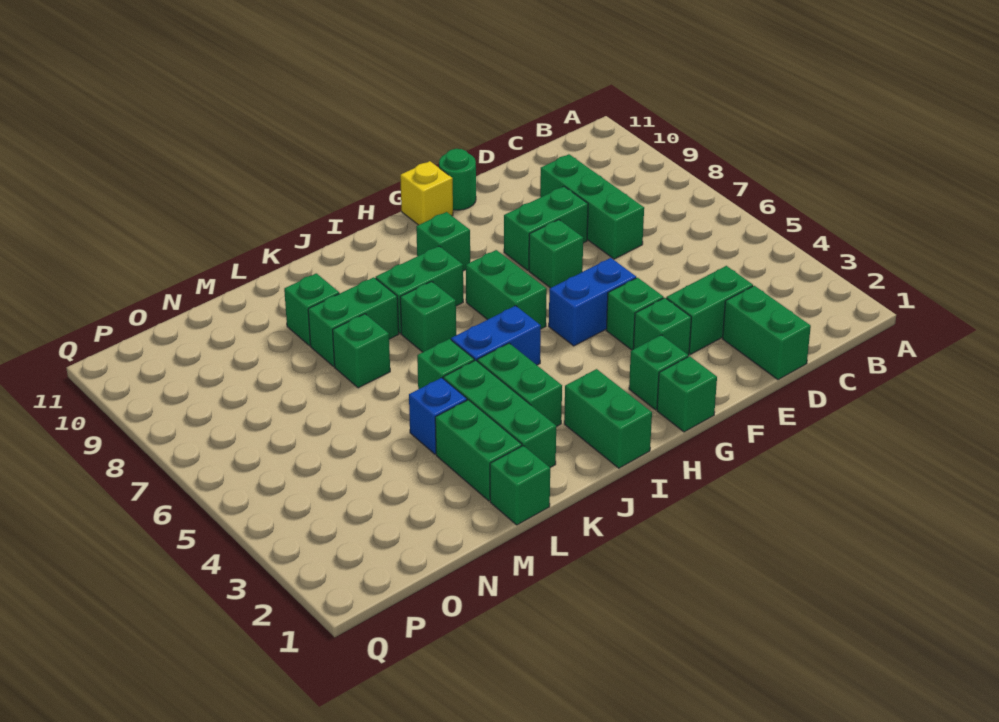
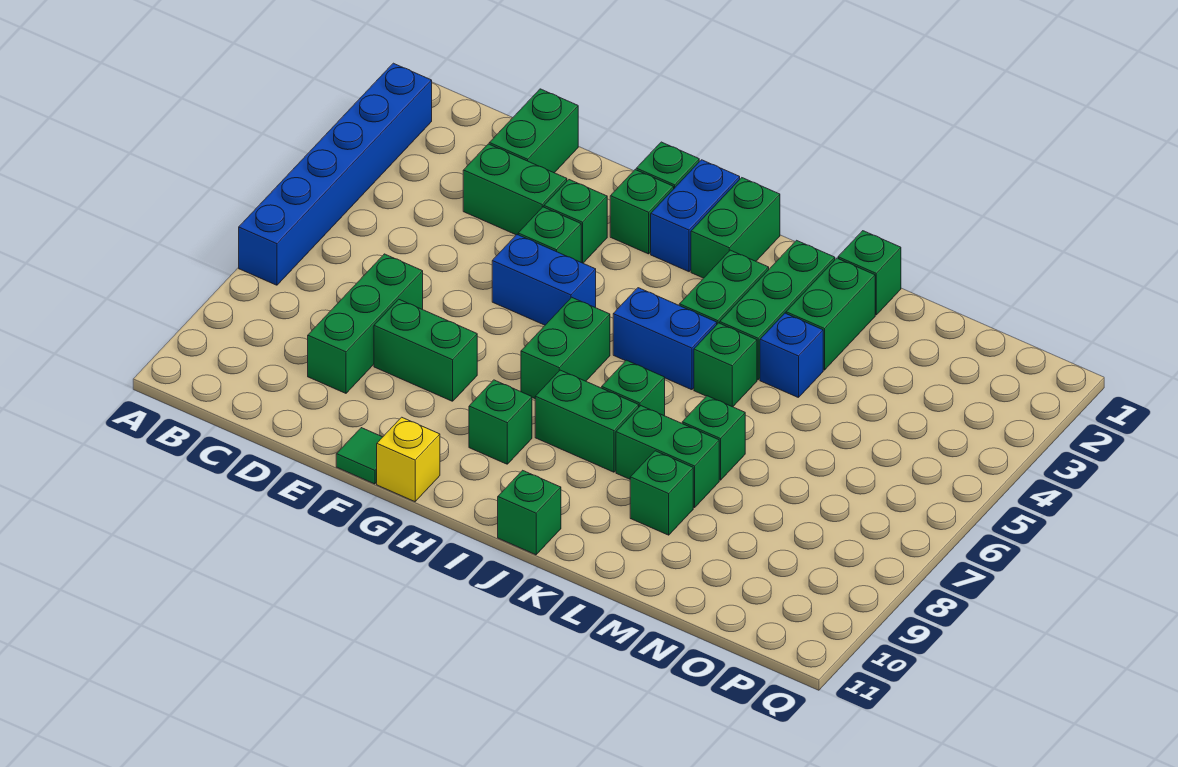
none -> blue brick A2:A7 level 1
green brick F7 level 1 -> green brick J11 level 1
green round brick F11 level 1 -> green tile F11 level 1
none -> blue brick H1:H2 level 1

